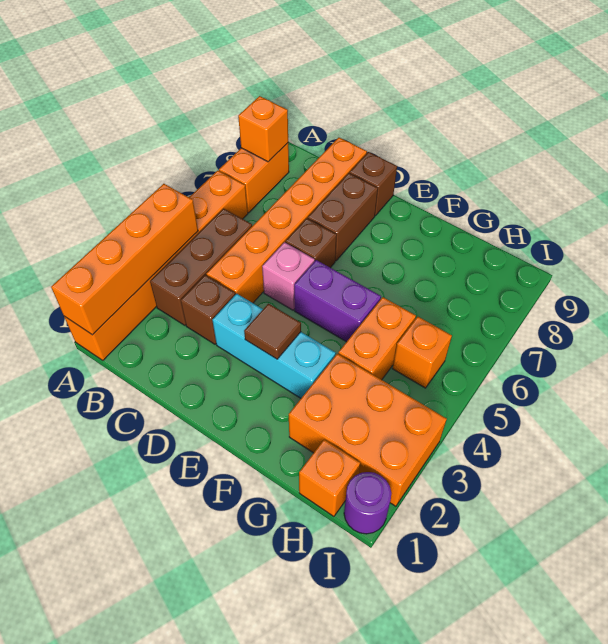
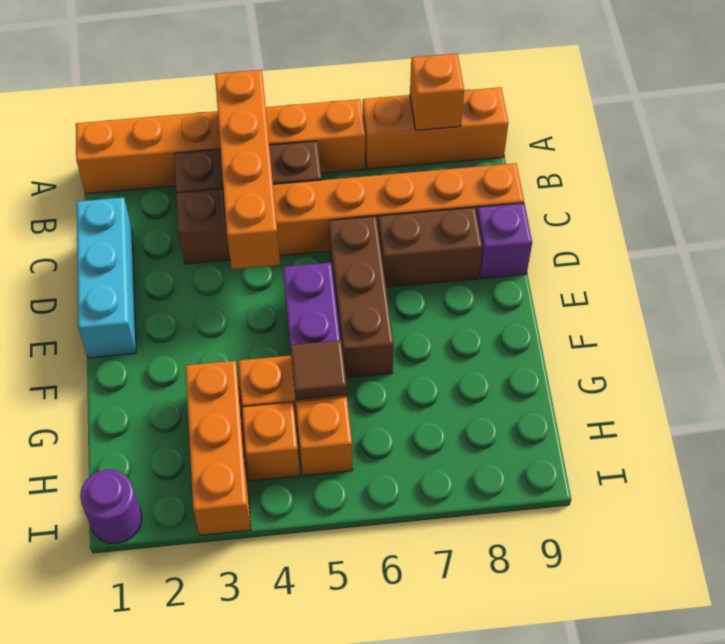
orange brick A1:A4 level 2 -> orange brick A4:D4 level 2
orange brick A7:A8 level 1 -> orange brick A7:A9 level 1
cyan brick D3:F3 level 1 -> cyan brick C1:E1 level 1
pink brick D5 level 1 -> none
brown brick D6 level 1 -> brown brick D6:F6 level 1
brown brick D9 level 1 -> purple brick D9 level 1
brown tile E3 level 2 -> brown tile G5 level 2
orange brick G2:I3 level 1 -> orange brick G3:I3 level 1
orange brick H1 level 1 -> orange brick H4 level 1

